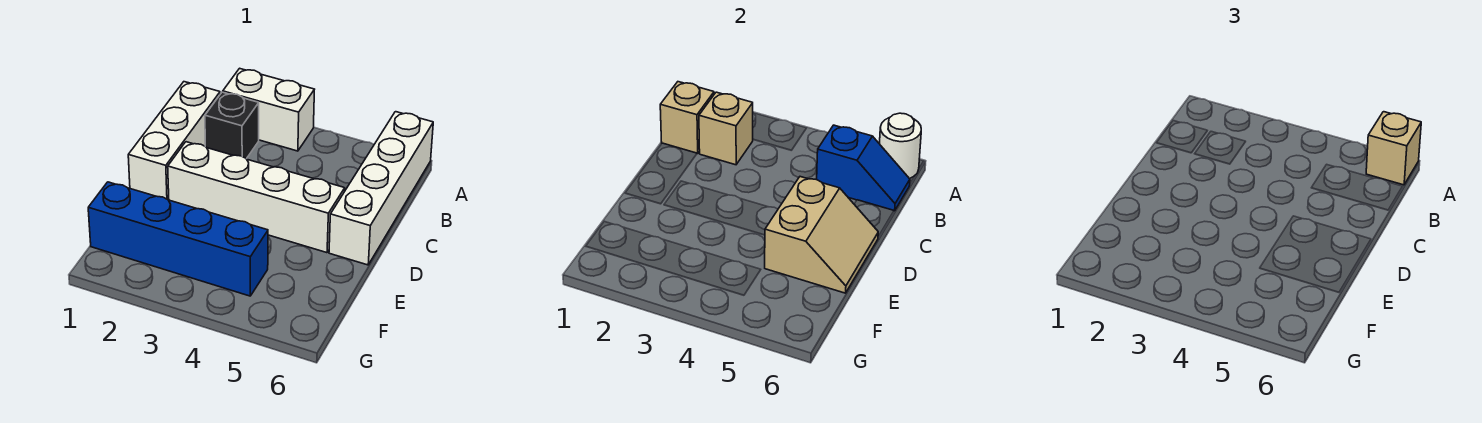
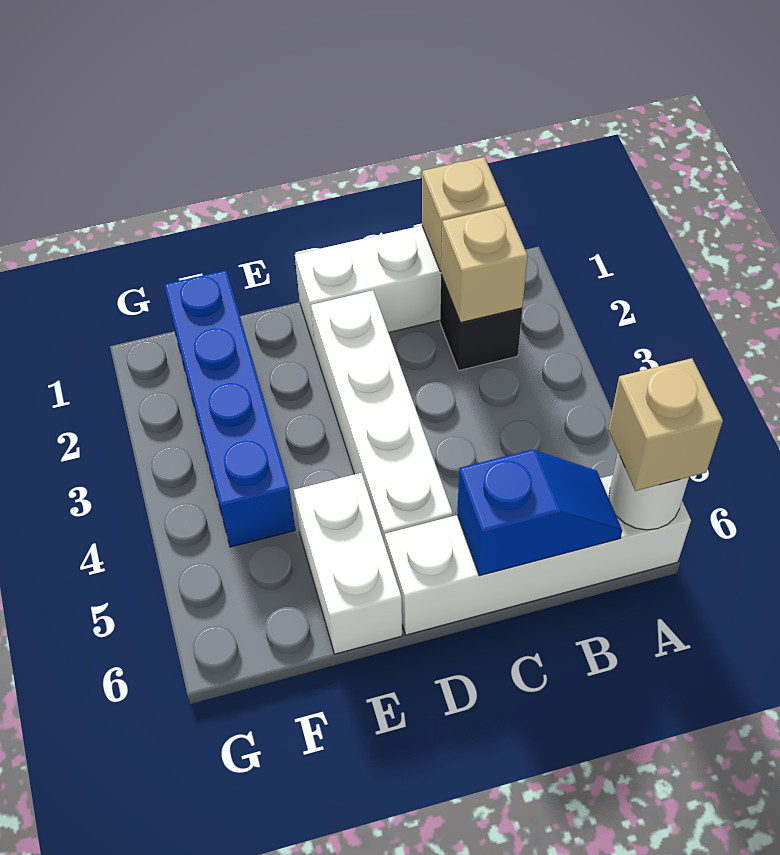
white brick A2:A3 level 1 -> white brick E5:E6 level 1
blue slope B5:B6 level 2 top 5 -> blue slope B6:C6 level 2 top C
tan slope D5:E6 level 2 top 5 -> none

